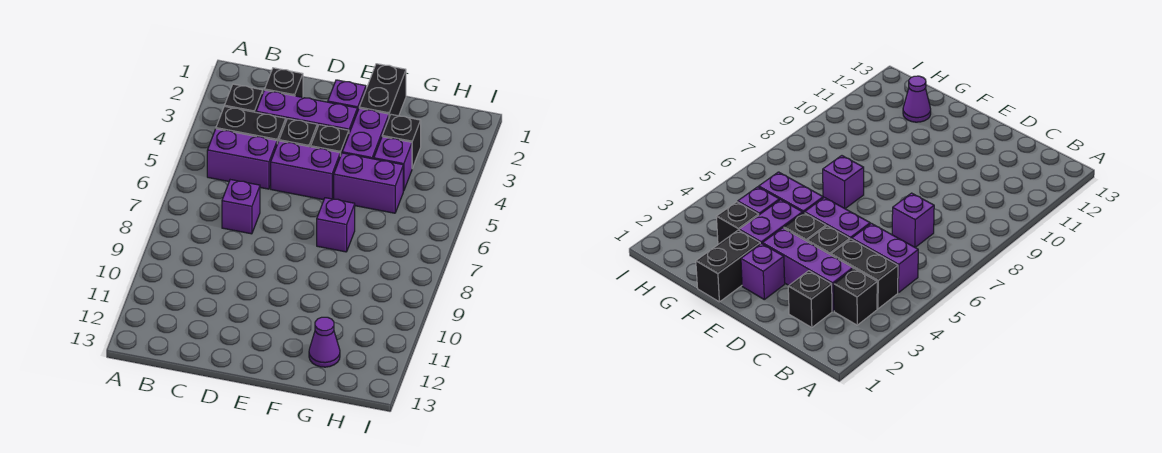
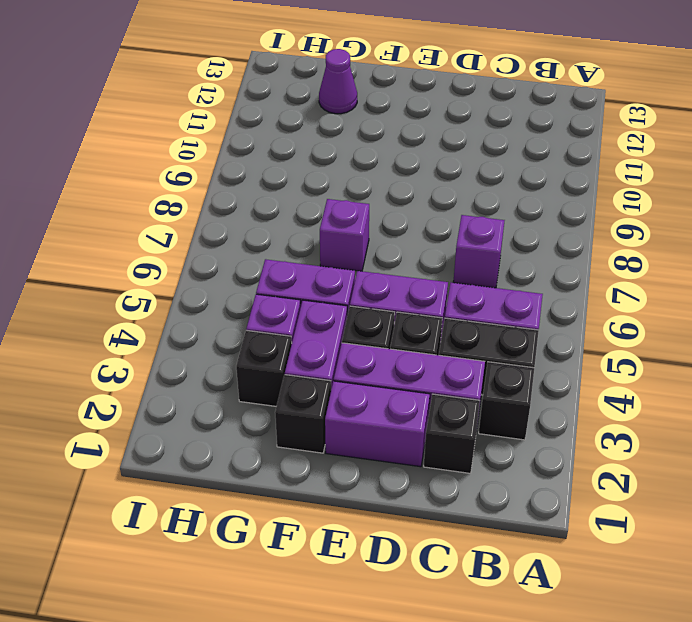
purple brick E2 level 1 -> purple brick D2:E2 level 1
black brick F1:F2 level 1 -> black brick F2 level 1

